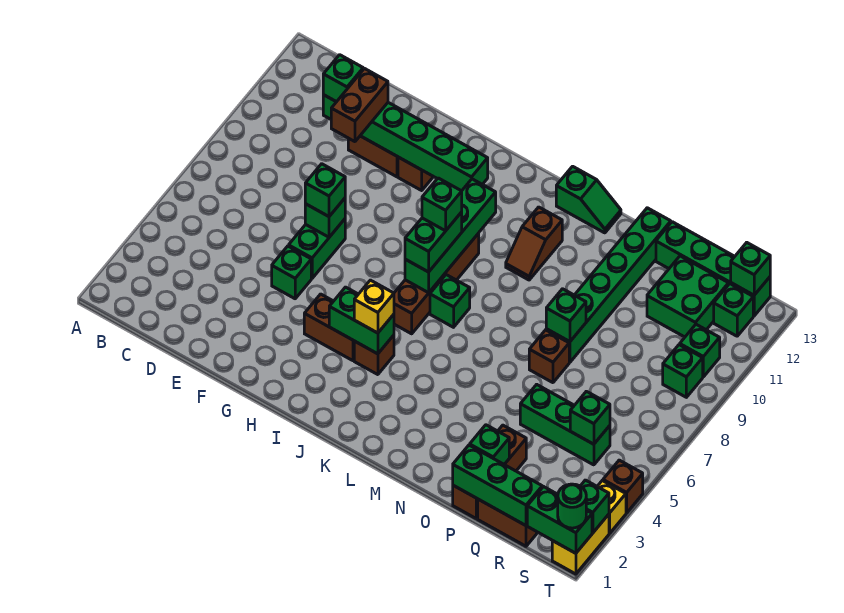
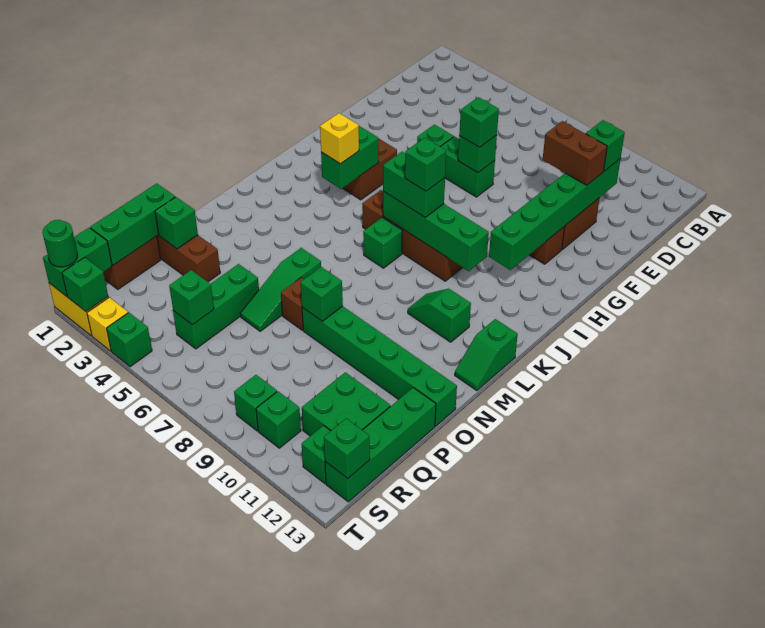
brown brick J4 level 1 -> none
brown slope L10:L11 level 1 top 11 -> green slope L10:L11 level 1 top 11
none -> green slope N6:P6 level 1 top N
brown brick T4 level 1 -> green brick T4 level 1

